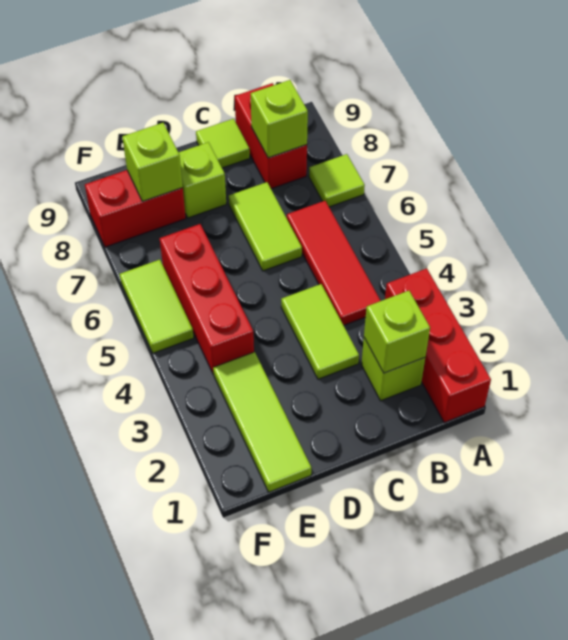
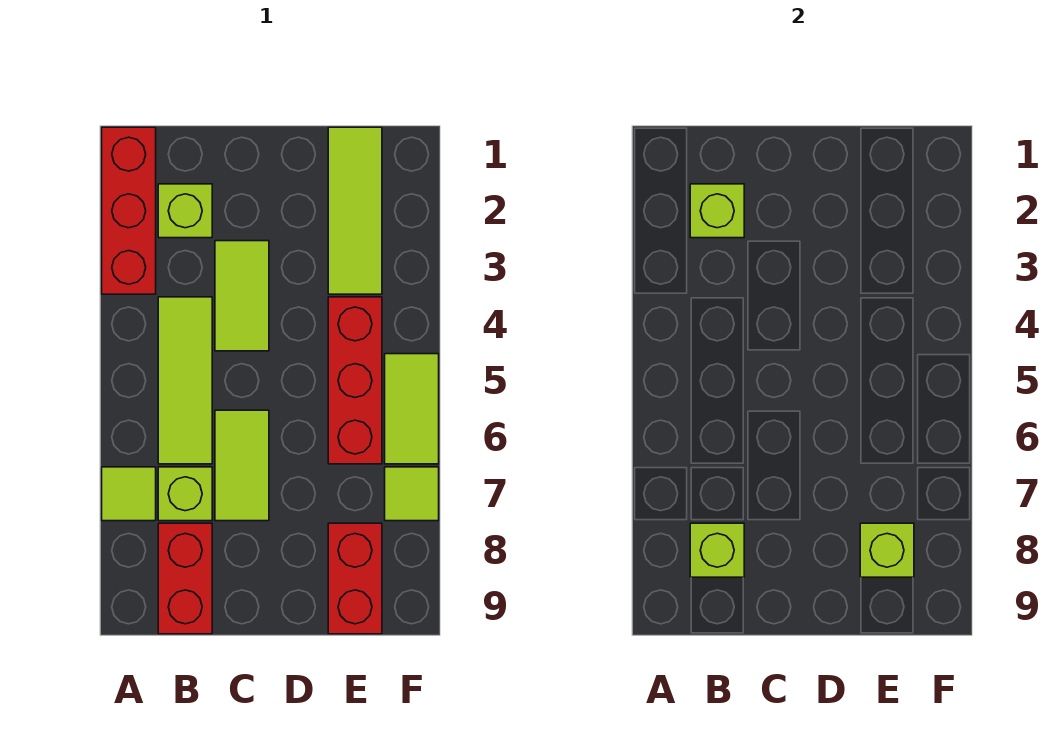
red tile B4:B6 level 1 -> lime tile B4:B6 level 1
lime tile C9 level 1 -> lime tile F7 level 1
lime brick D8 level 1 -> lime brick B7 level 1
red brick E8:F8 level 1 -> red brick E8:E9 level 1

